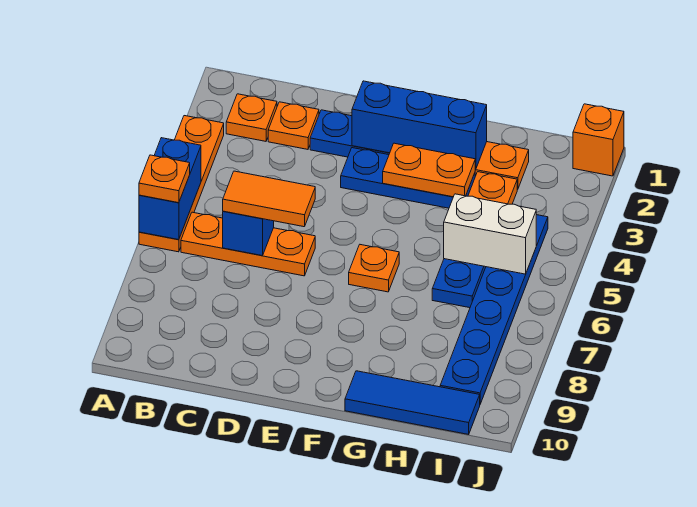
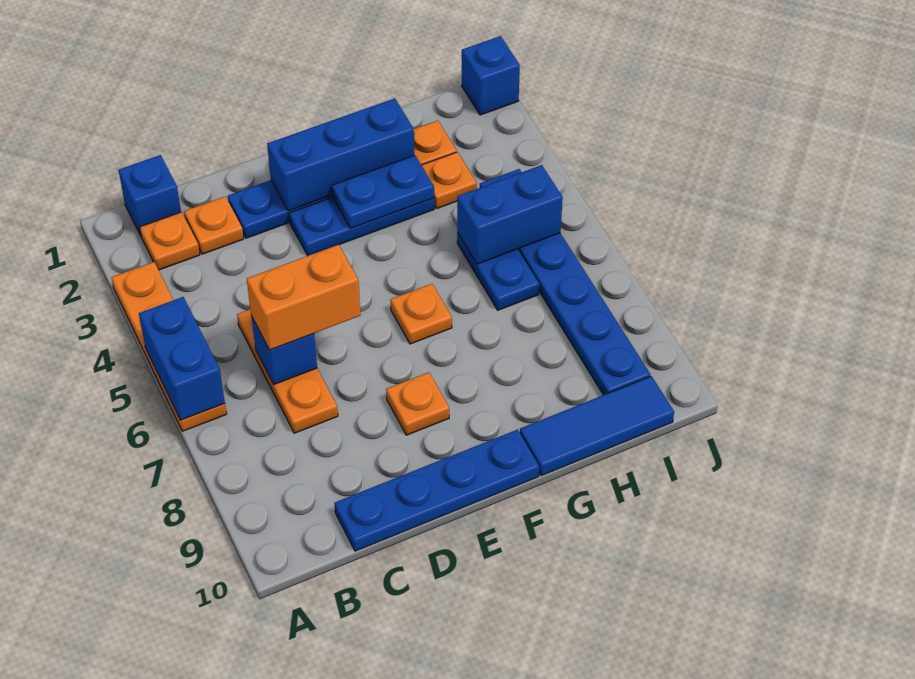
orange plate A6 level 3 -> orange plate E8 level 1
none -> blue brick B1 level 1
orange plate B6:D6 level 1 -> orange plate C5:C7 level 1
orange tile C6:D6 level 3 -> orange brick C6:D6 level 3
none -> blue plate C10:F10 level 1
orange plate F3:G3 level 2 -> blue plate F3:G3 level 2
white brick H5:I5 level 2 -> blue brick H5:I5 level 2
orange brick J1 level 1 -> blue brick J1 level 1

